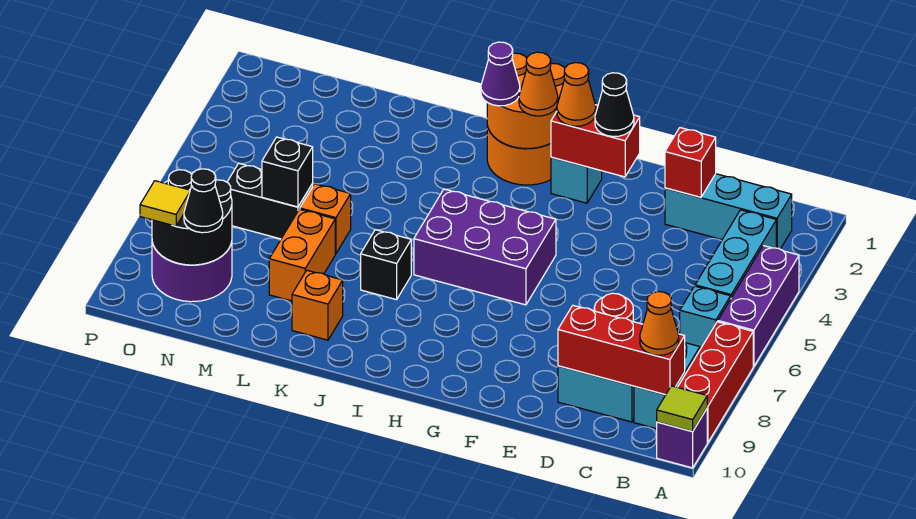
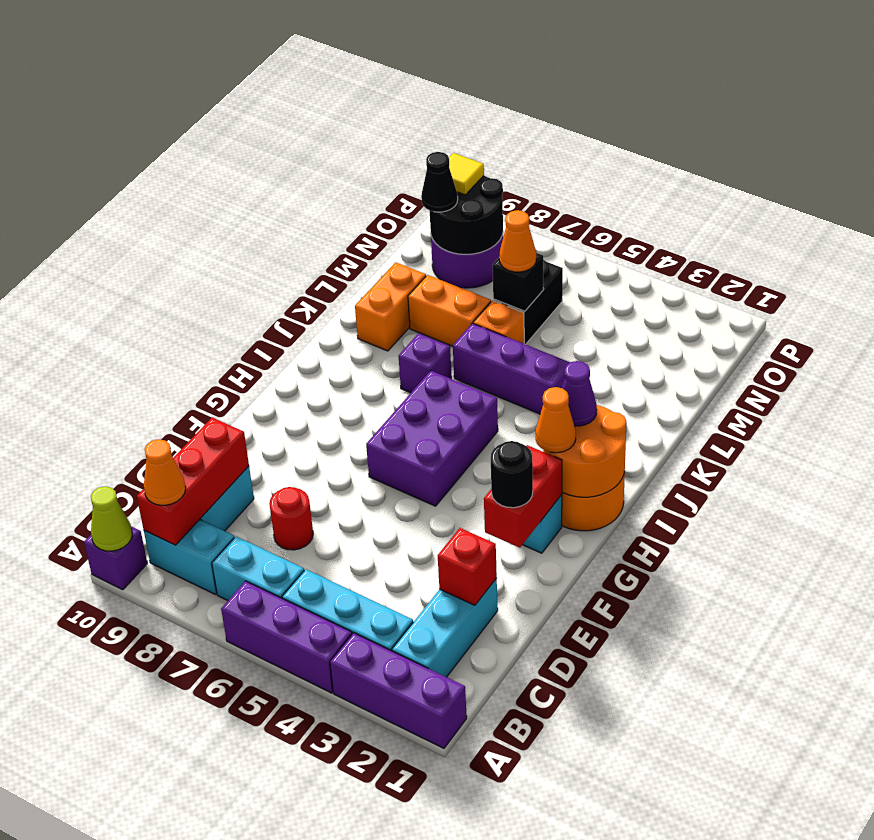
none -> purple brick A1:A3 level 1
red brick A7:A9 level 1 -> none
lime tile A10 level 2 -> lime cone A10 level 2
cyan brick B6 level 1 -> cyan brick B6:B7 level 1
black cone F2 level 3 -> black round brick F2 level 3
orange cone G2 level 3 -> orange cone M6 level 3
black brick J7 level 1 -> purple brick J7 level 1
none -> purple brick K4:K6 level 1
orange brick K9 level 1 -> orange brick K9:L9 level 1

